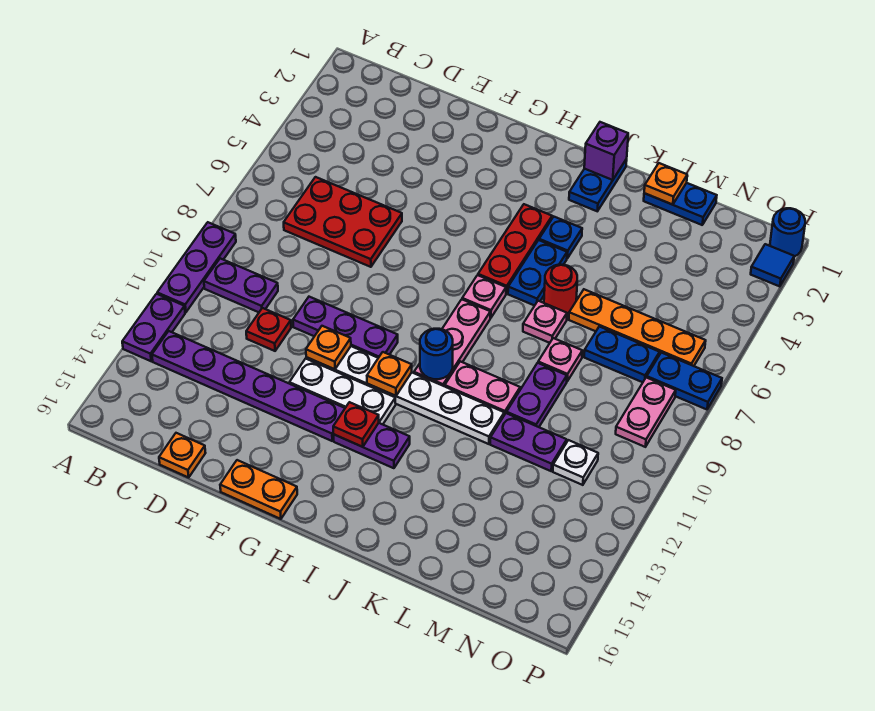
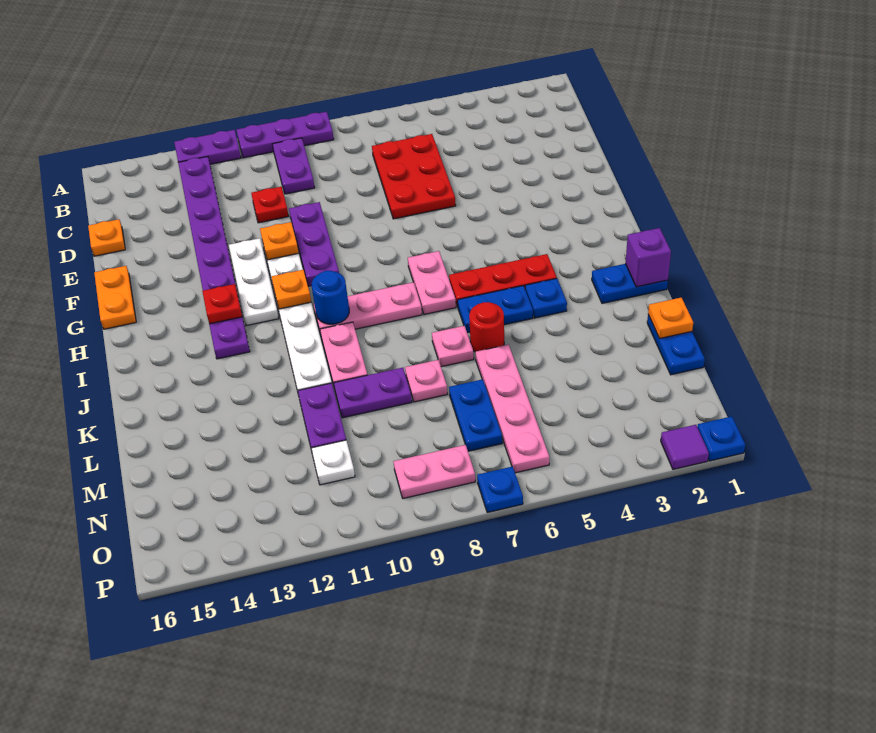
pink plate I7 level 1 -> pink plate H7:I7 level 1
orange plate L6:O6 level 1 -> pink plate L6:O6 level 1
blue plate O7:P7 level 1 -> blue plate P7 level 1
blue round brick P1 level 1 -> blue plate P1 level 1
blue tile P2 level 1 -> purple tile P2 level 1

